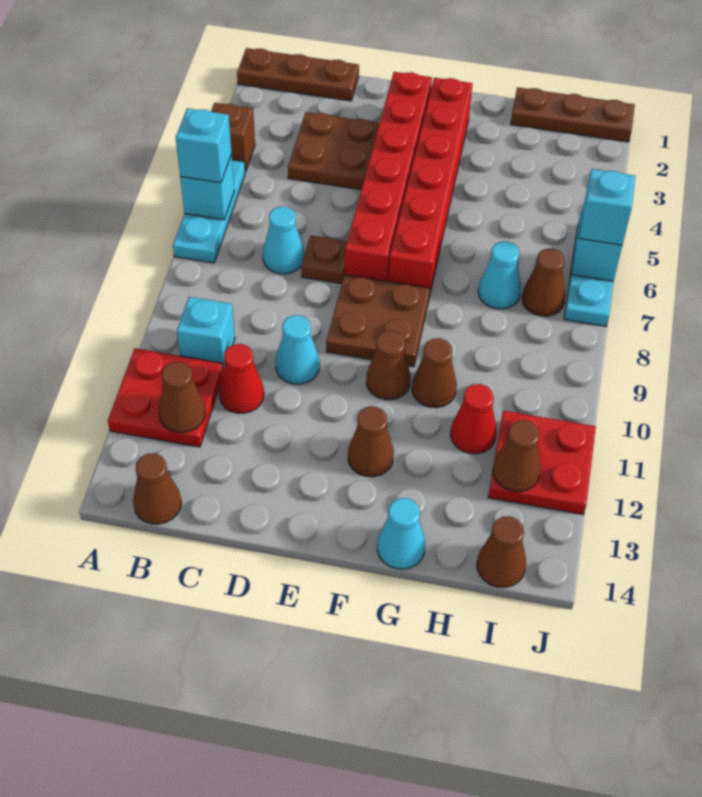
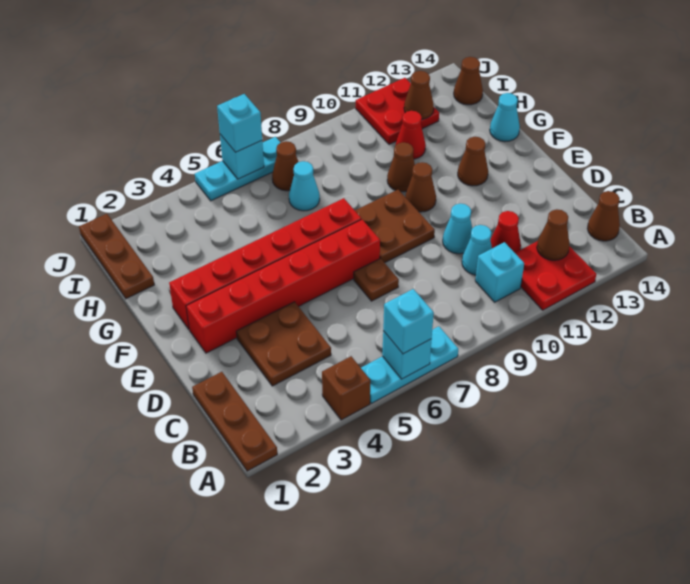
cyan cone C7 level 1 -> cyan cone C10 level 1

